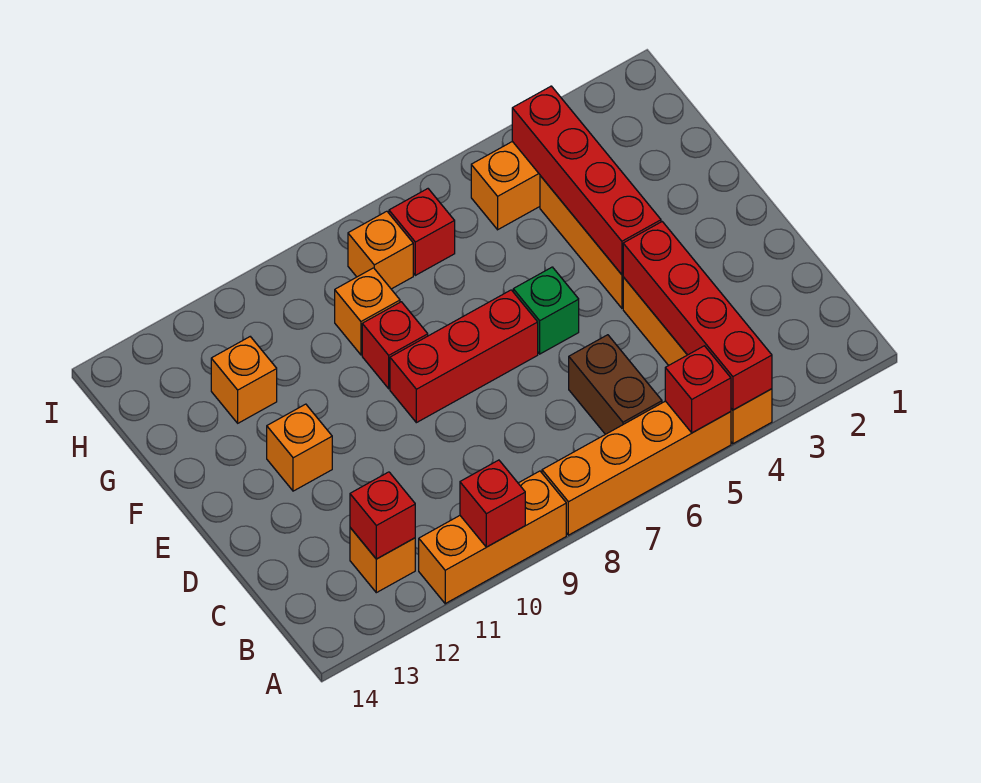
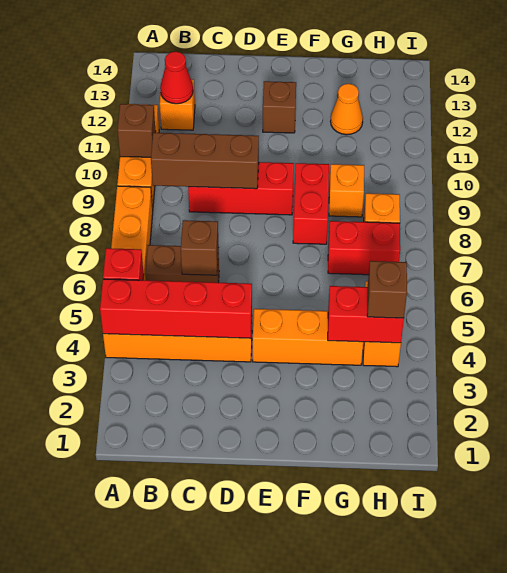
red brick A10 level 2 -> brown brick A10 level 2
none -> brown brick B9:D9 level 2
red brick B12 level 2 -> red cone B12 level 2
none -> brown brick C6 level 2
red brick E4:H4 level 2 -> red brick G4:H4 level 2
green brick E6 level 1 -> none
red brick E7:E9 level 1 -> red brick C9:E9 level 1
orange brick E12 level 1 -> brown brick E12 level 1
red brick F9 level 1 -> red brick F8:F9 level 1
orange brick G12 level 1 -> orange cone G12 level 1
none -> brown brick H4 level 3
red brick H7 level 1 -> red brick G7:H7 level 1

